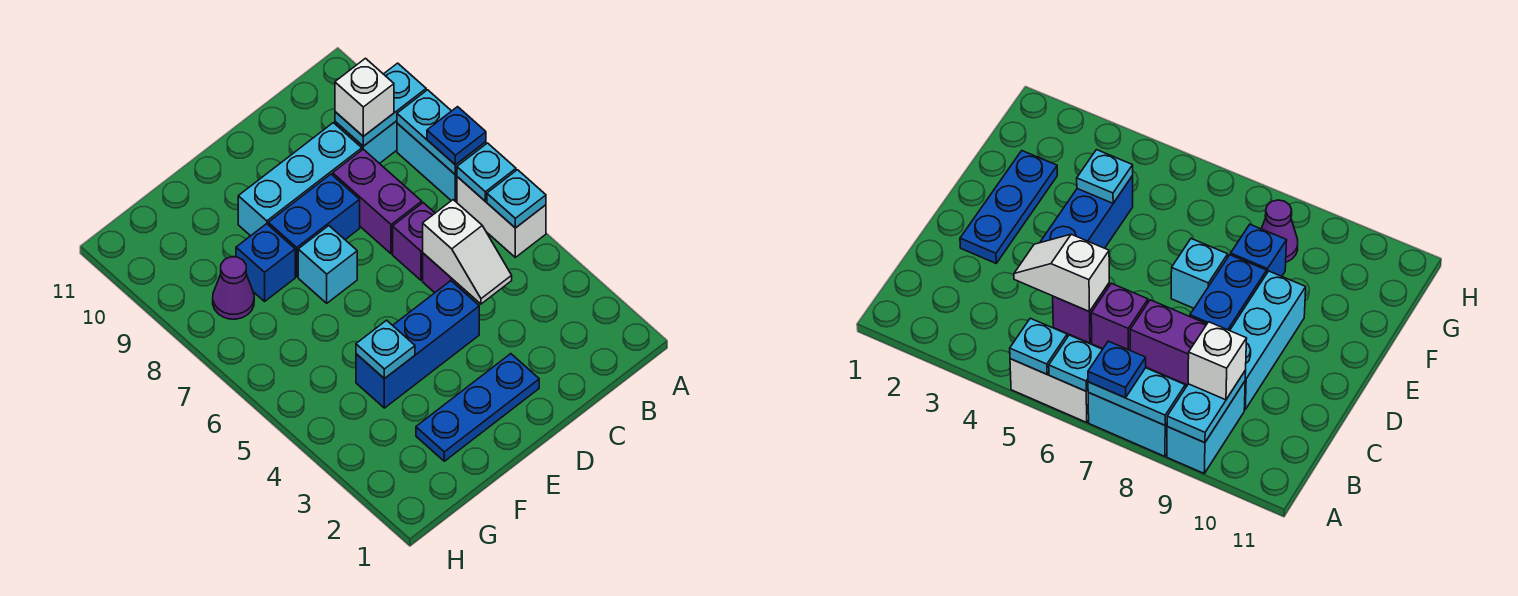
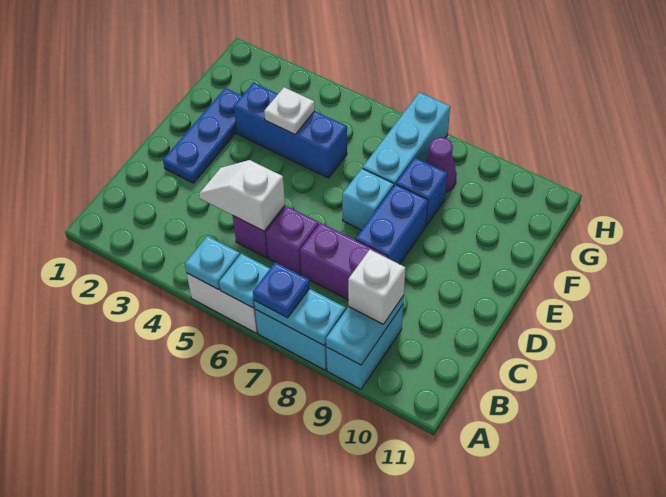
cyan brick C9:E9 level 1 -> cyan brick F7:H7 level 1
blue brick D4:F4 level 1 -> blue brick F3:F5 level 1
cyan plate F4 level 2 -> white plate F4 level 2

